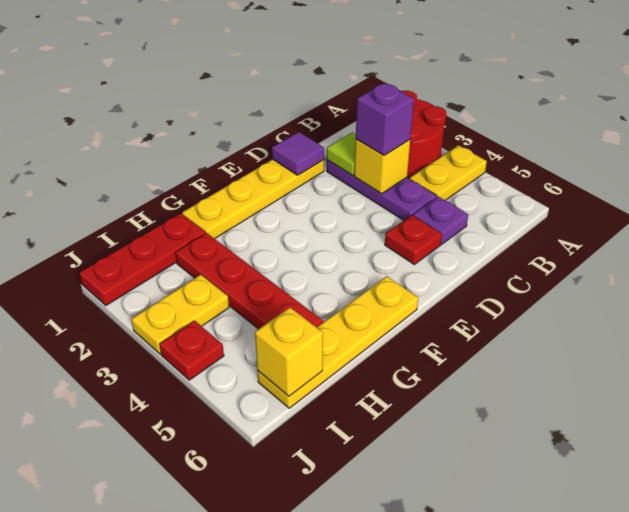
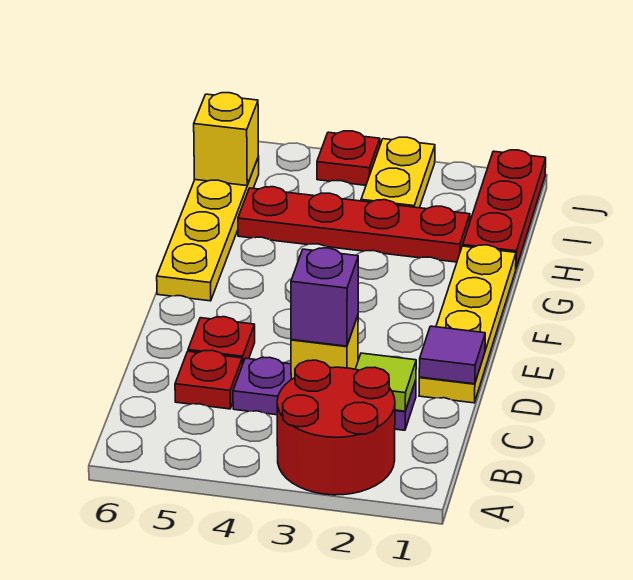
yellow plate A4:B4 level 1 -> none
purple plate C5 level 1 -> red plate C5 level 1

